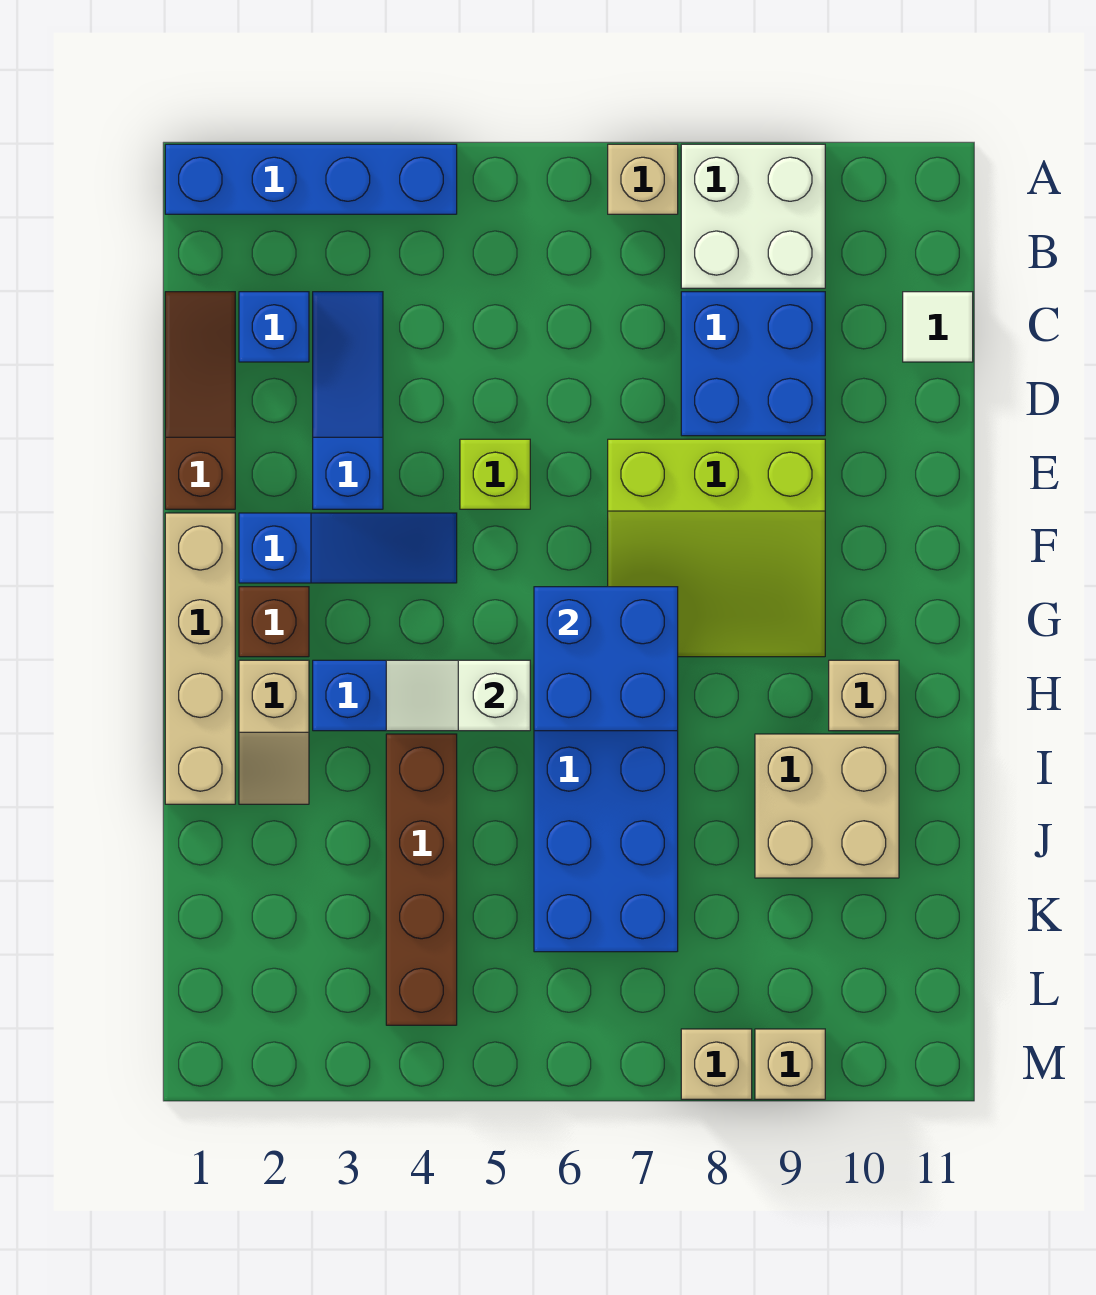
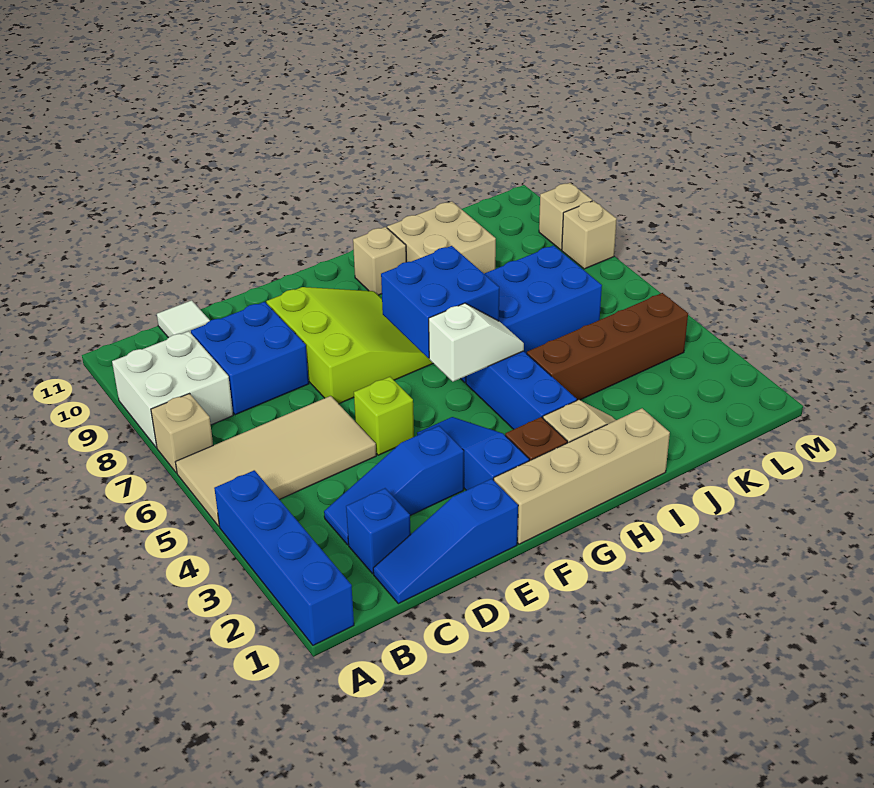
none -> tan tile A5:D6 level 1
brown slope C1:E1 level 1 top E -> blue slope C1:E1 level 1 top E
white slope H4:H5 level 2 top 5 -> white slope G5:H5 level 2 top G

